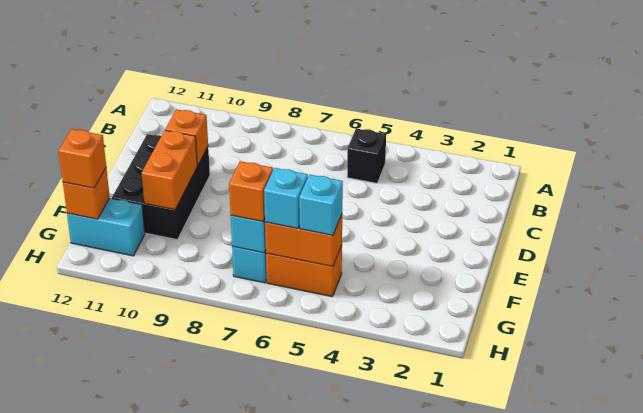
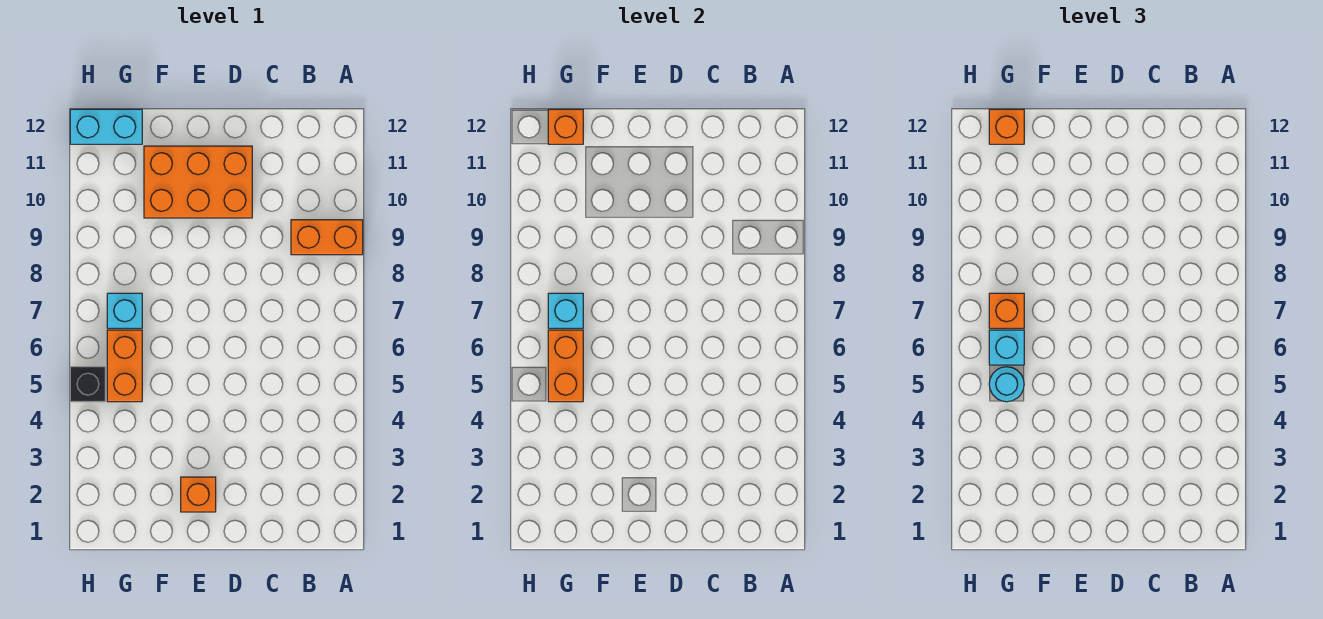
black brick B5 level 1 -> black brick H5 level 1
black brick D10:F11 level 1 -> orange brick D10:F11 level 1
orange brick D10 level 2 -> orange brick E2 level 1
orange brick E10:F10 level 2 -> orange brick A9:B9 level 1
cyan brick G5 level 3 -> cyan round brick G5 level 3
cyan brick G11:G12 level 1 -> cyan brick G12:H12 level 1

